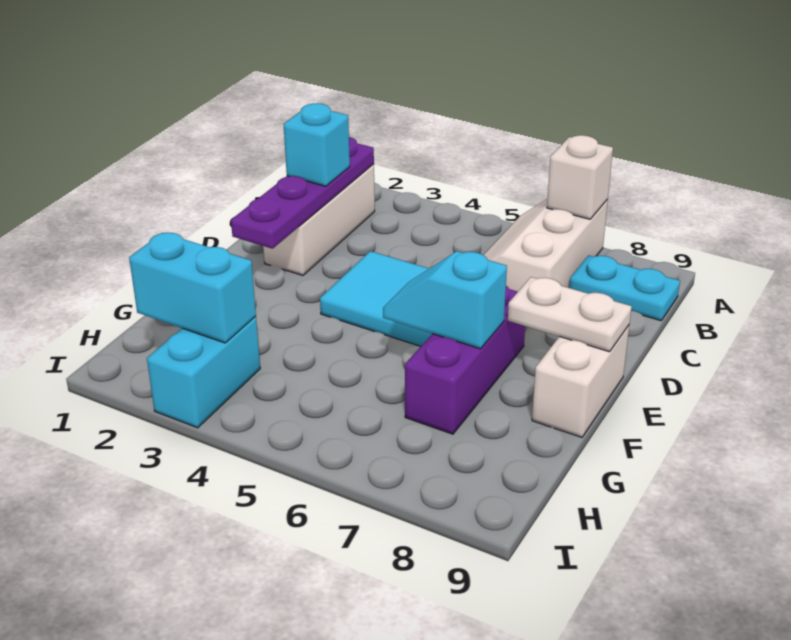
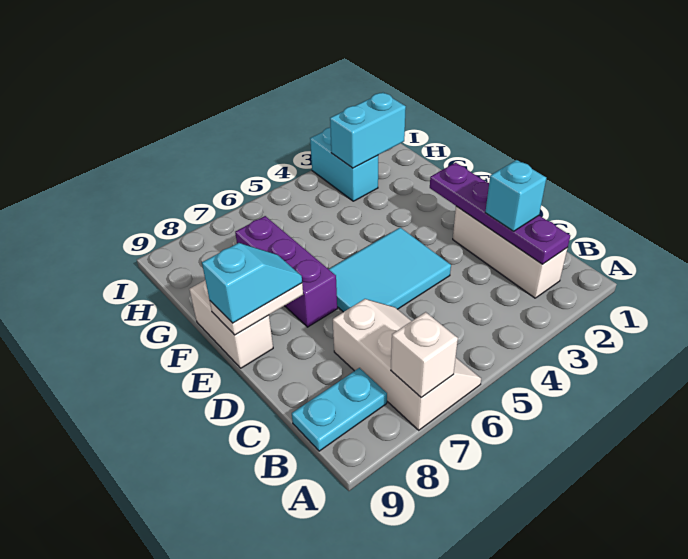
cyan slope F6:F7 level 2 top 7 -> cyan slope E8:E9 level 3 top 9

